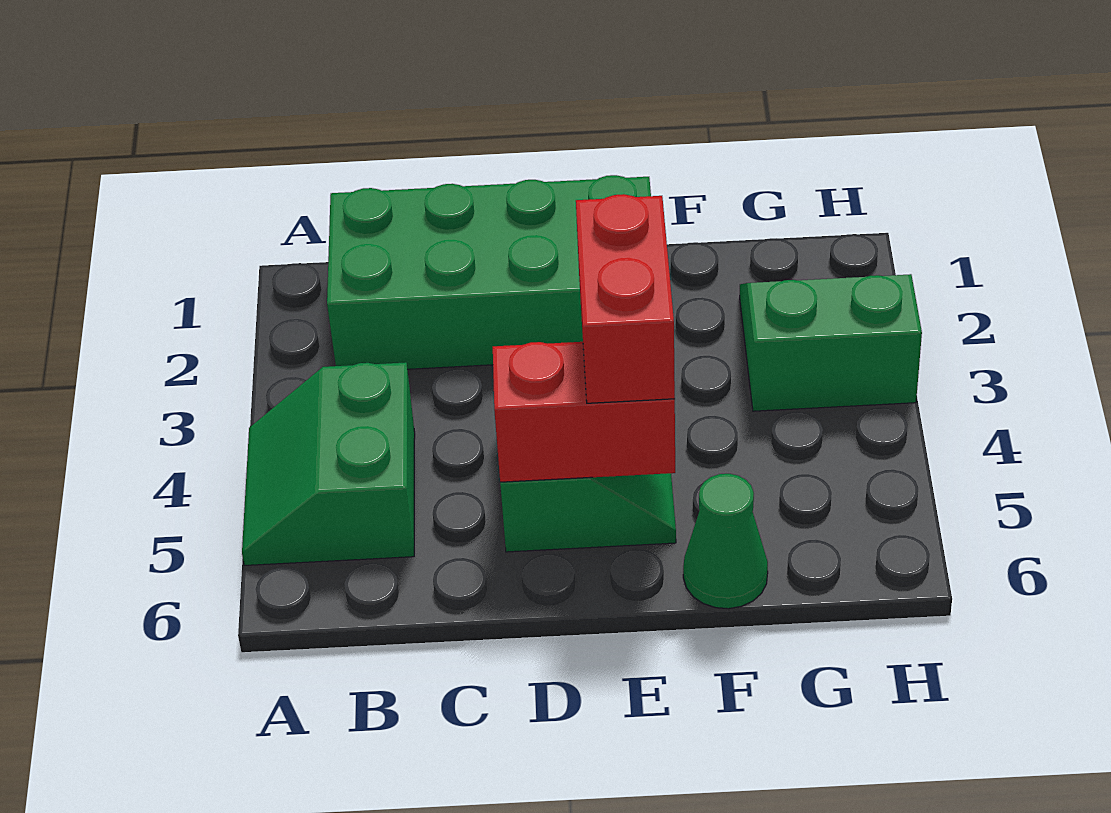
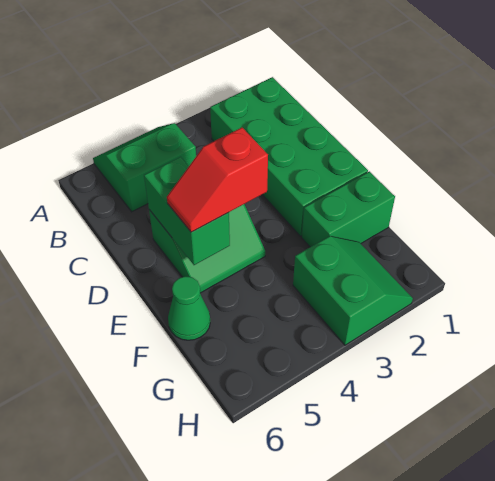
red brick D5:E5 level 2 -> green brick D5:E5 level 2
red brick E4:E5 level 3 -> red slope E4:E5 level 3 top 4
none -> green brick F1:F2 level 1

